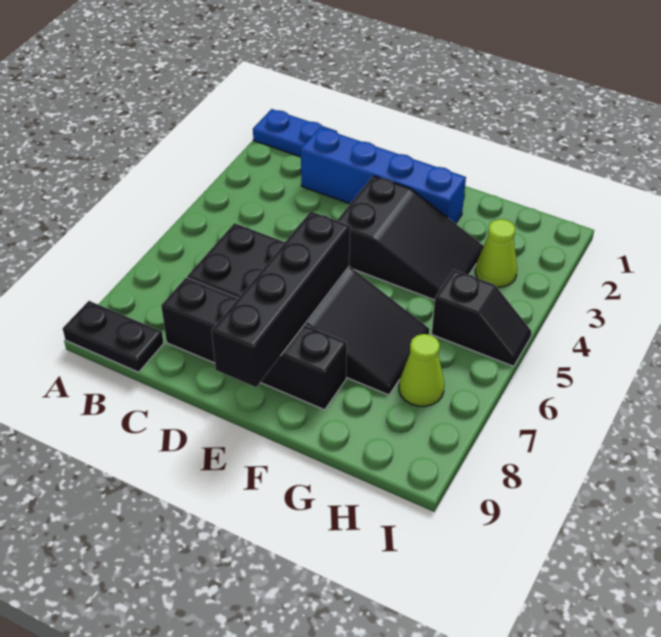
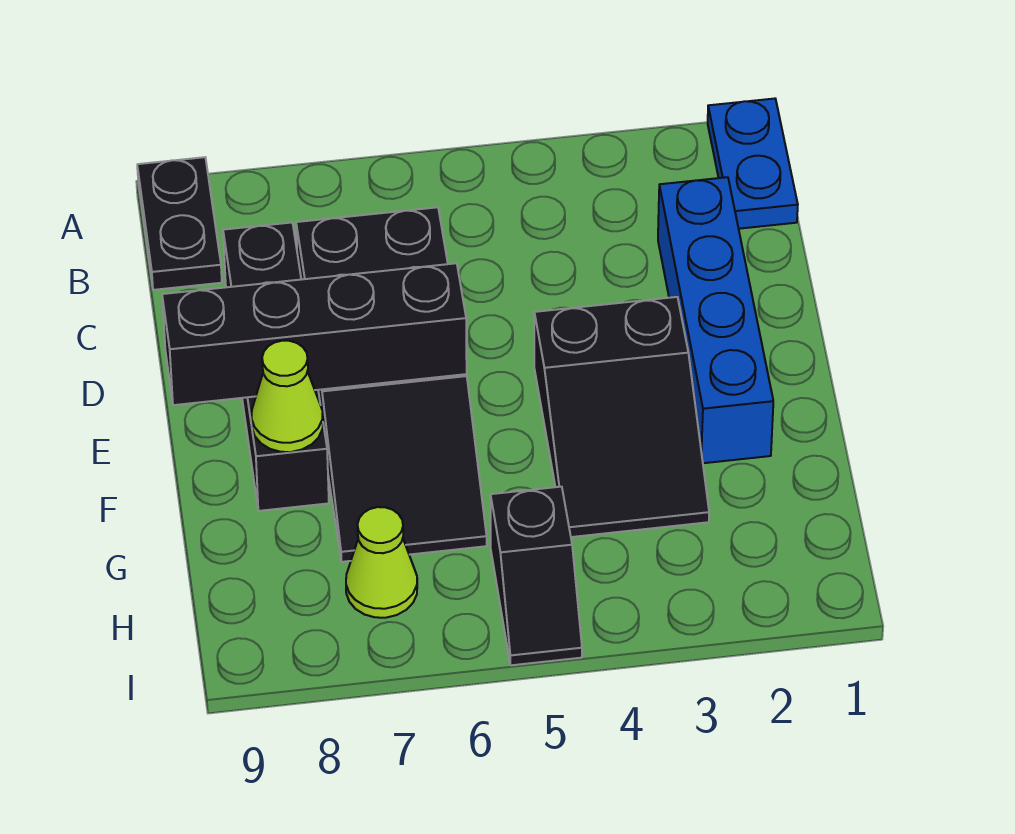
lime cone H3 level 1 -> lime cone F8 level 2

